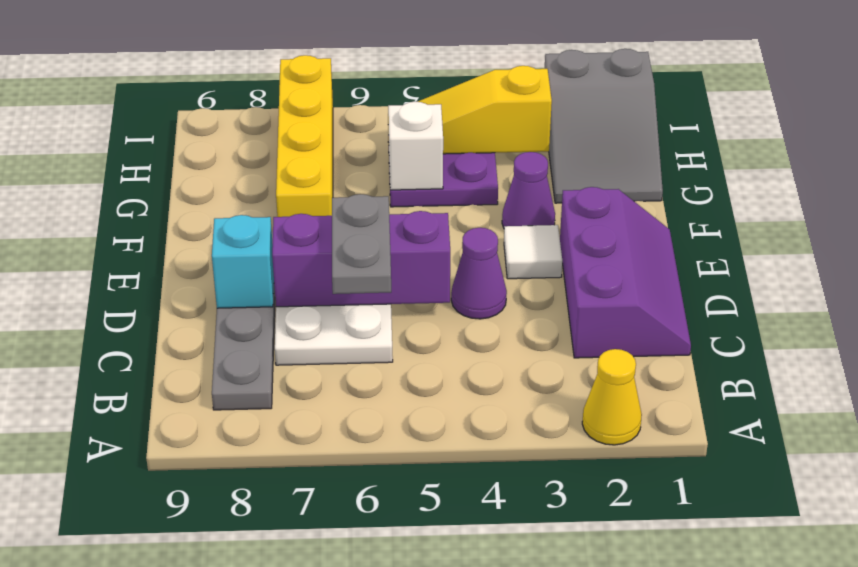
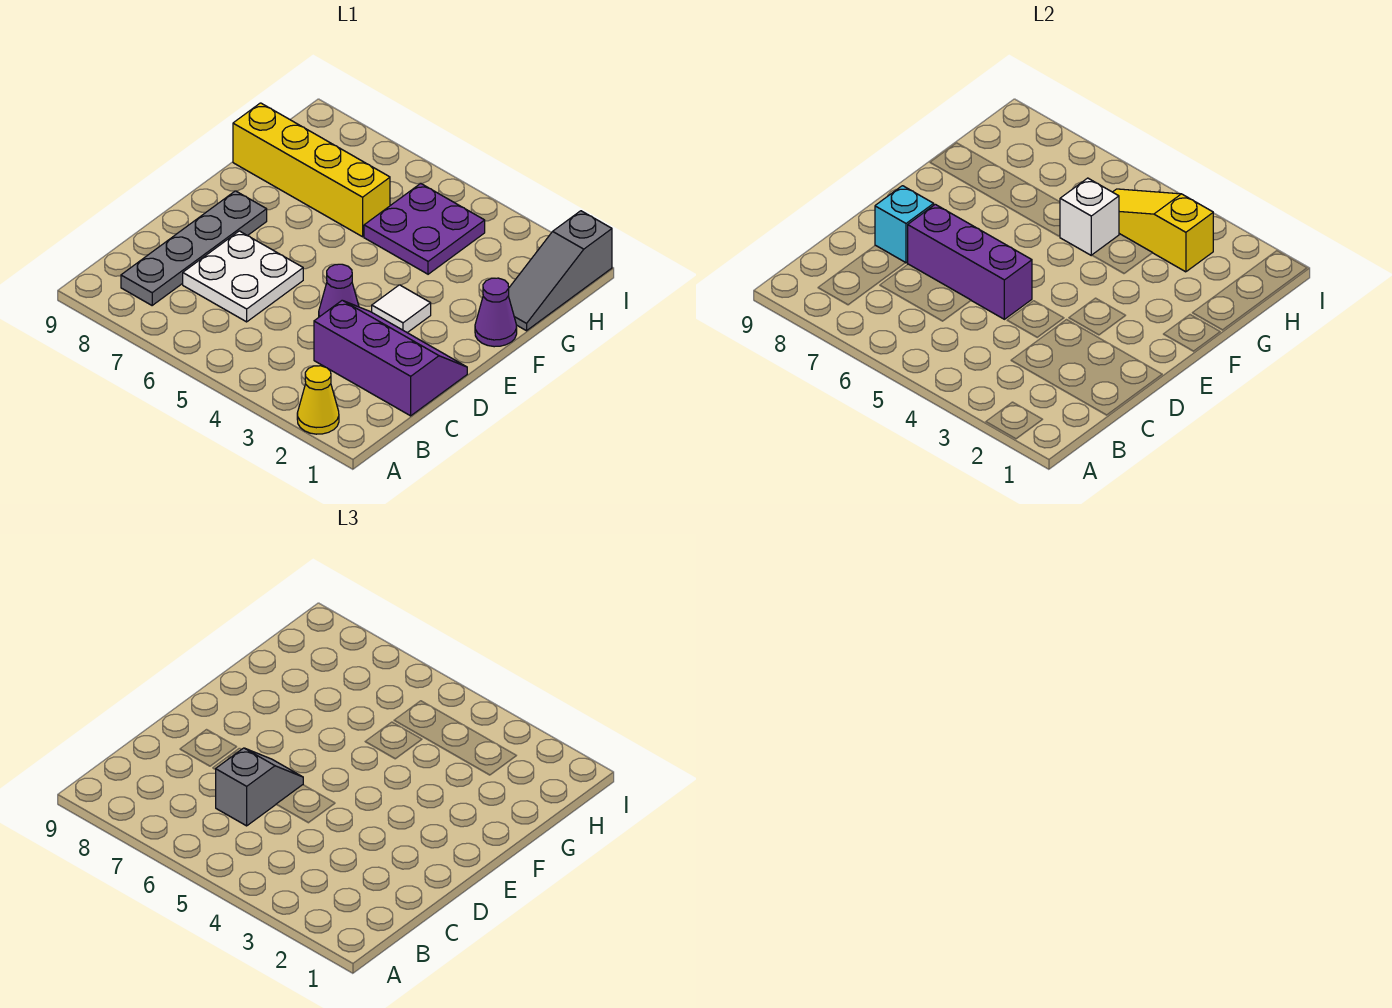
purple slope C1:E2 level 1 top 2 -> purple slope C1:D3 level 1 top C
grey plate C6:D6 level 3 -> grey slope C6:D6 level 3 top C
purple cone F3 level 1 -> purple cone F1 level 1
yellow brick F7:I7 level 1 -> yellow brick G6:G9 level 1
grey slope G1:I2 level 1 top I -> grey slope G1:I1 level 1 top I

